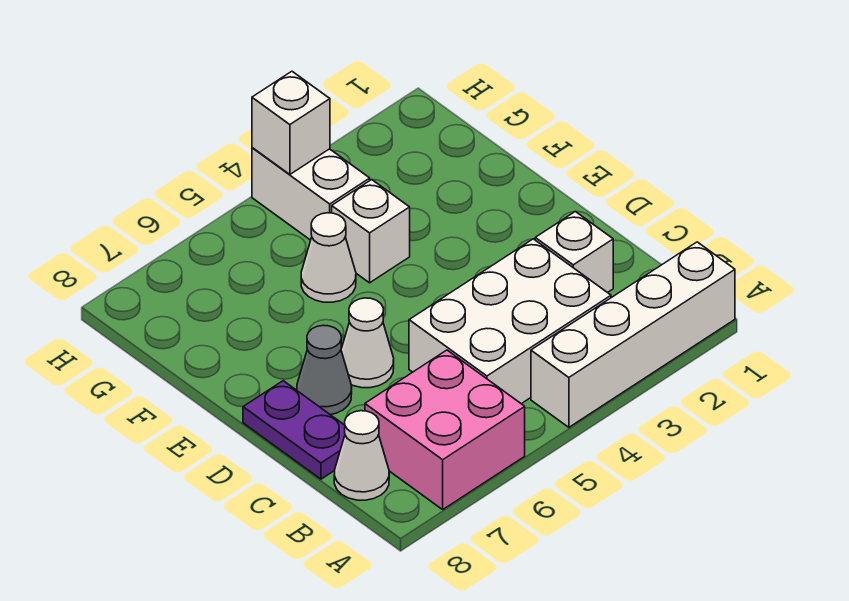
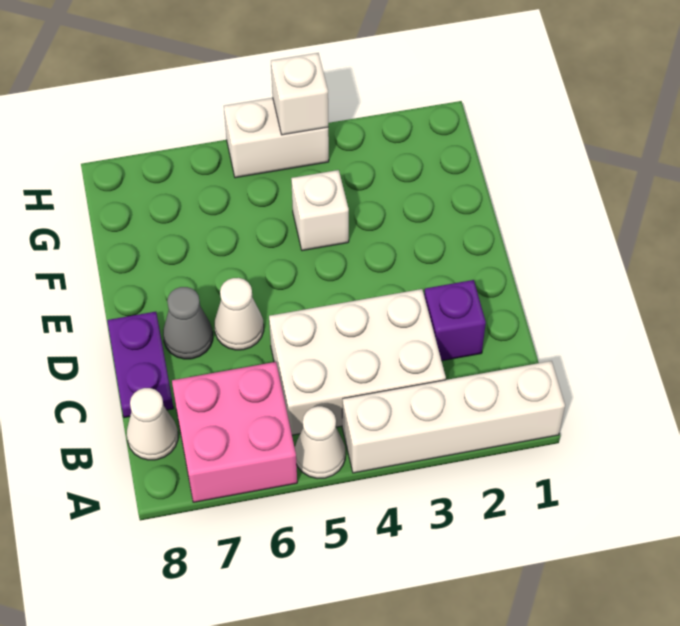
white brick C2 level 1 -> purple brick C2 level 1
white cone F5 level 1 -> white cone A5 level 1
white brick G4:H4 level 1 -> white brick H4:H5 level 1

